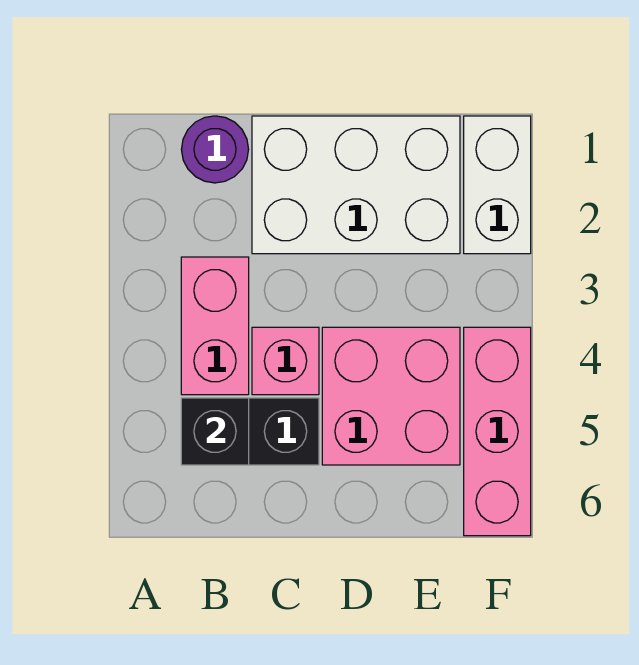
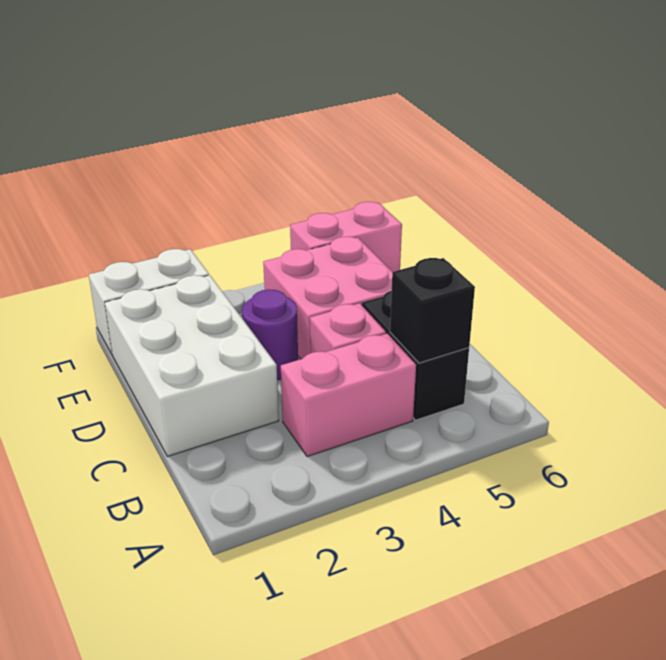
purple round brick B1 level 1 -> purple round brick D3 level 1
pink brick F4:F6 level 1 -> pink brick F5:F6 level 1

